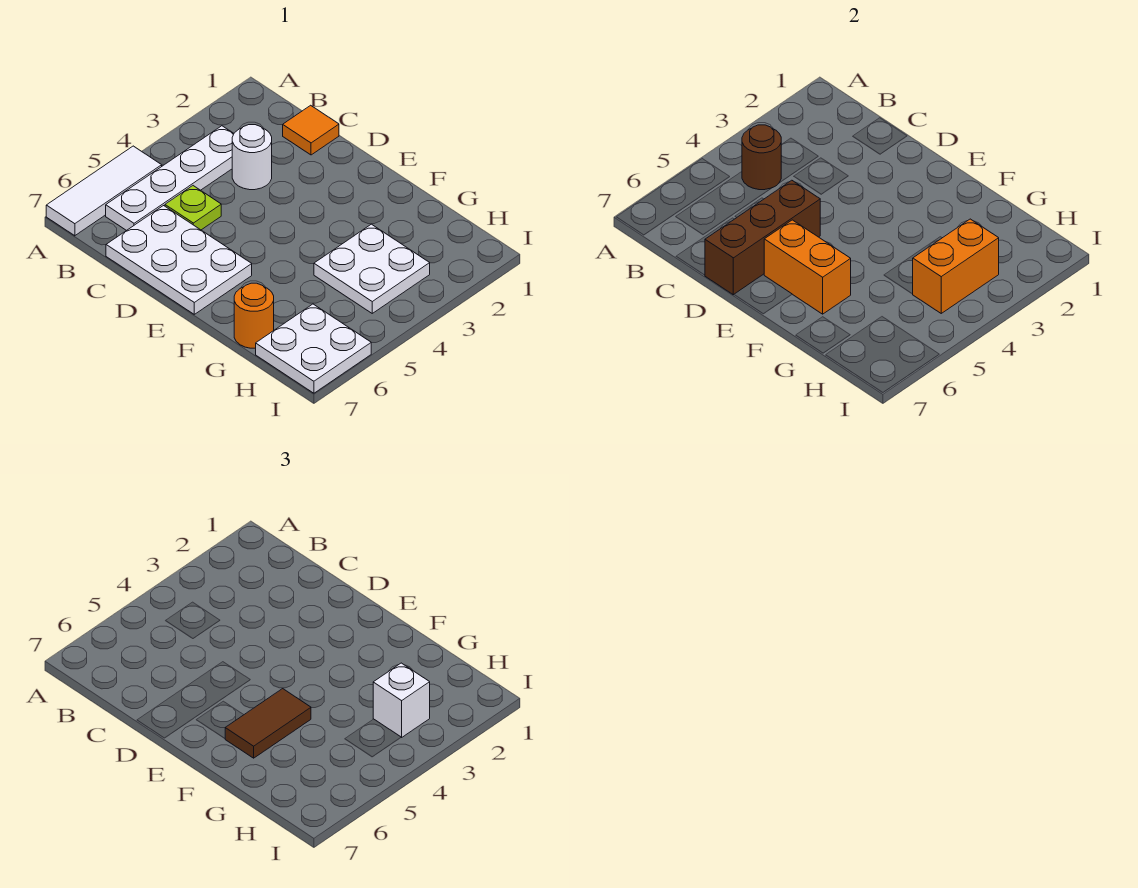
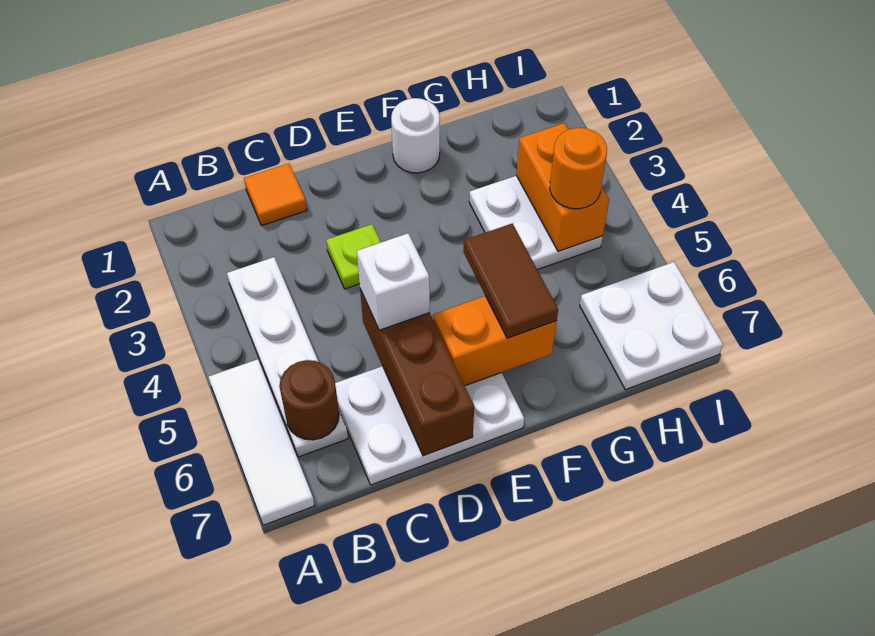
brown round brick B4 level 2 -> brown round brick B6 level 2
white round brick C3 level 1 -> white round brick F1 level 1
lime plate C5 level 1 -> lime plate D3 level 1
orange round brick G7 level 1 -> orange round brick H4 level 3
white brick H3 level 3 -> white brick D5 level 3

